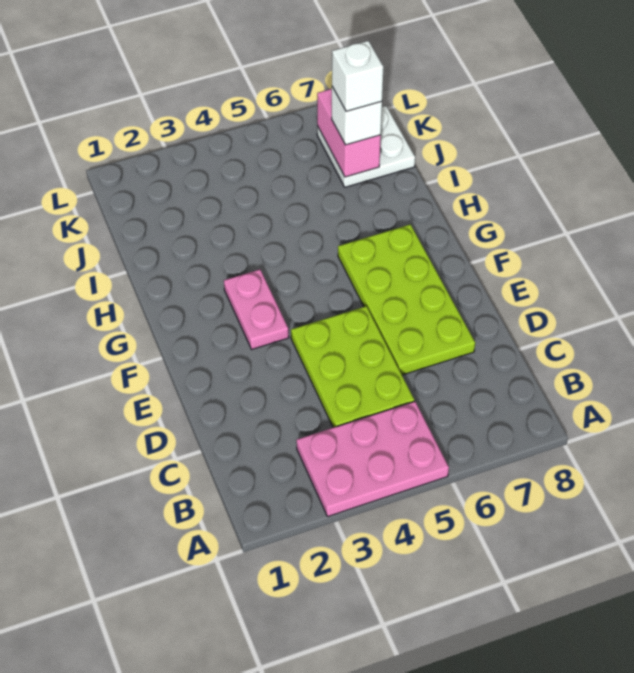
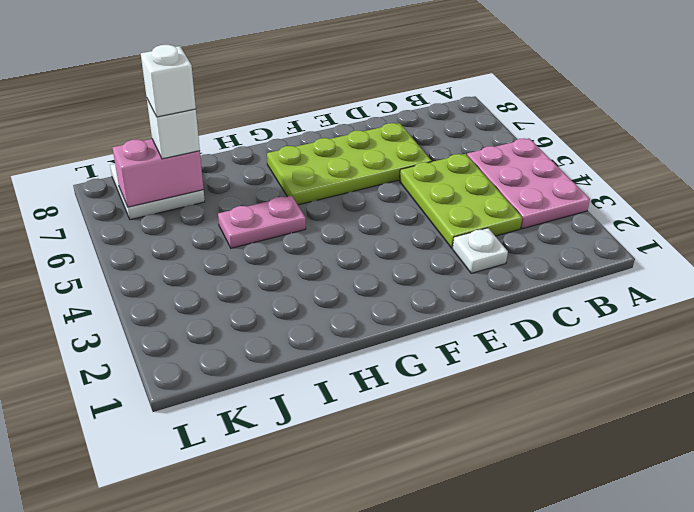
lime plate C4:E5 level 1 -> lime plate C3:D5 level 1
none -> white plate D2 level 1
pink plate F3:G3 level 1 -> pink plate H5:I5 level 1

